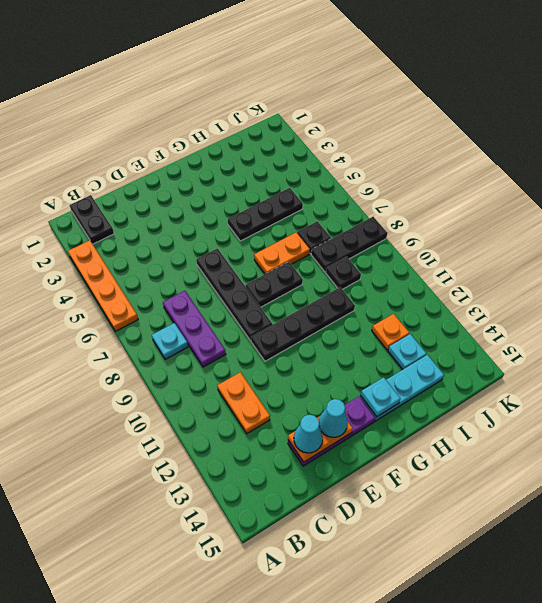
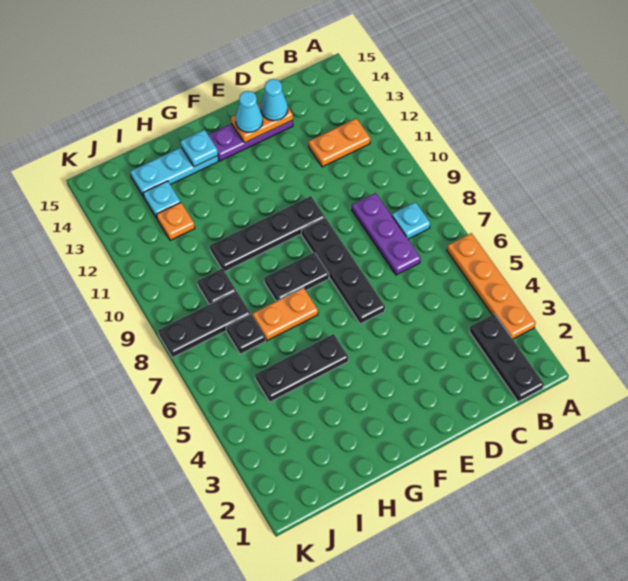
black plate B1:B2 level 1 -> black plate B1:B3 level 1
orange plate C11:C12 level 1 -> orange plate B12:C12 level 1

